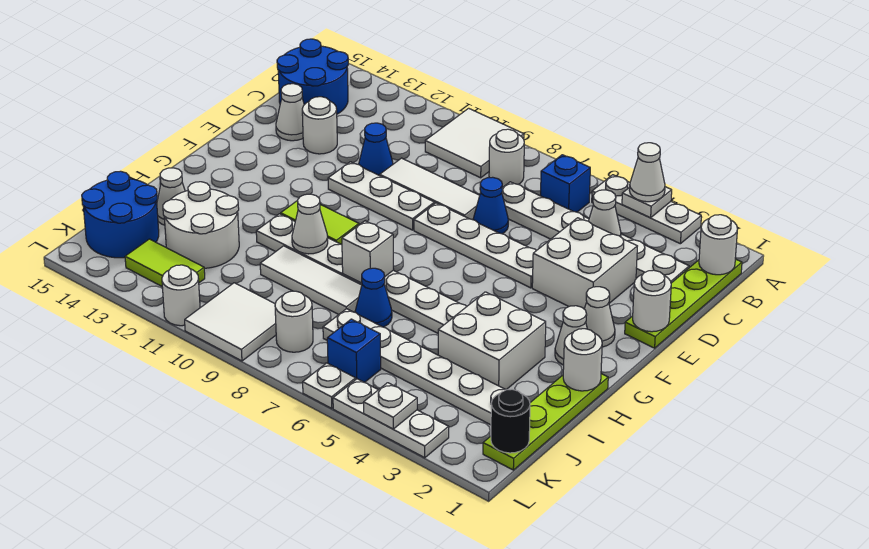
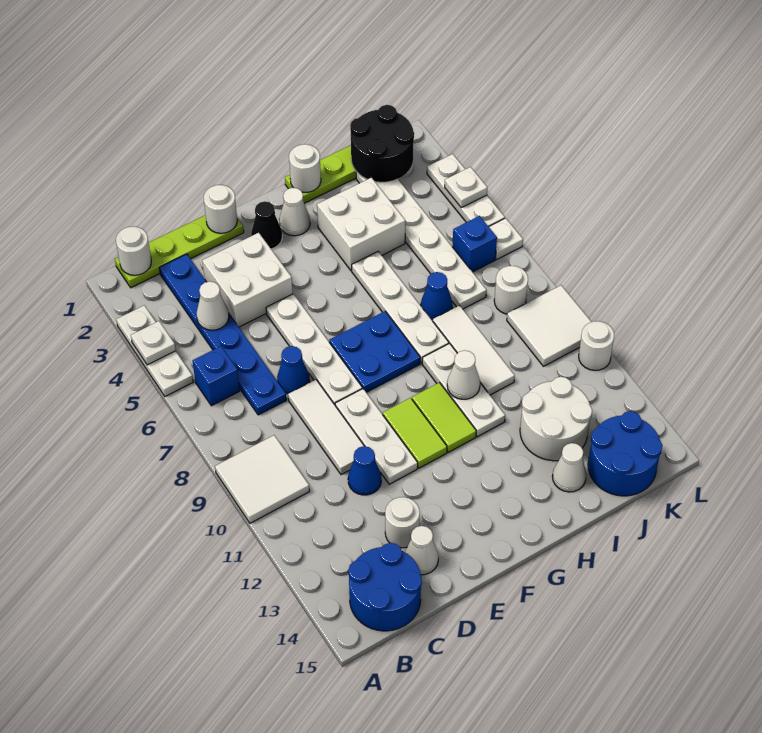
white cone A4 level 3 -> none
white round brick B8 level 1 -> none
white plate C2:C7 level 1 -> blue plate C2:C7 level 1
white cone F2 level 1 -> black cone F2 level 1
none -> blue plate F7:G8 level 1
white brick H8 level 2 -> none
black round brick K1 level 2 -> black round brick J1:K2 level 2
lime tile K12:K13 level 1 -> lime tile F10:F11 level 1

